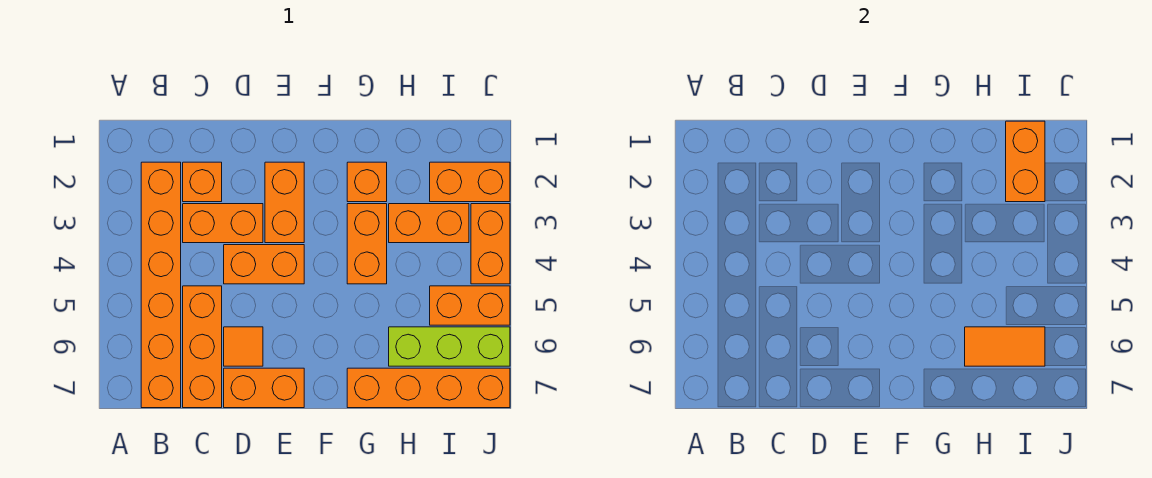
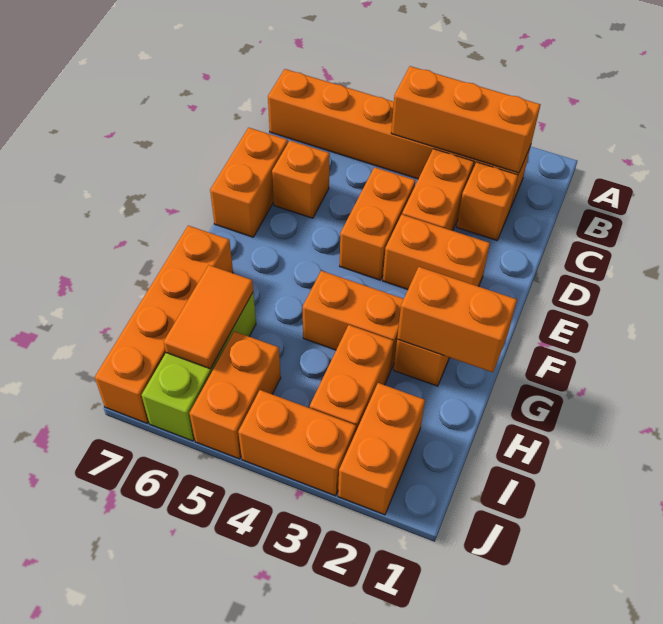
orange brick C5:C7 level 1 -> orange brick B2:B4 level 2
orange tile D6 level 1 -> orange brick D6 level 1
orange brick I1:I2 level 2 -> orange brick G1:G2 level 2

